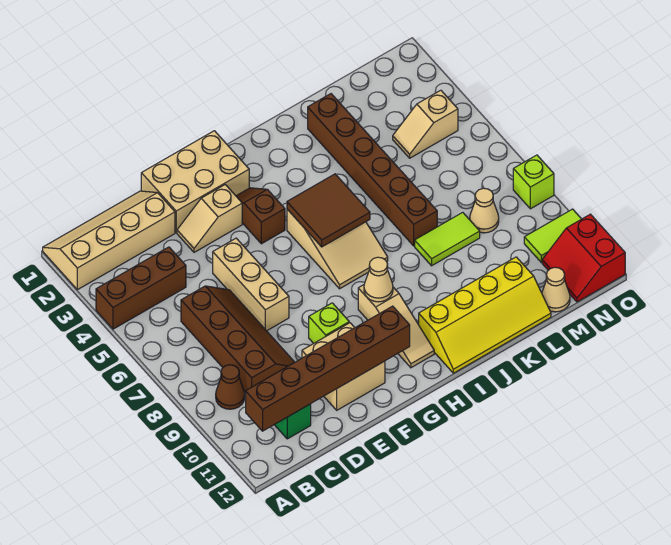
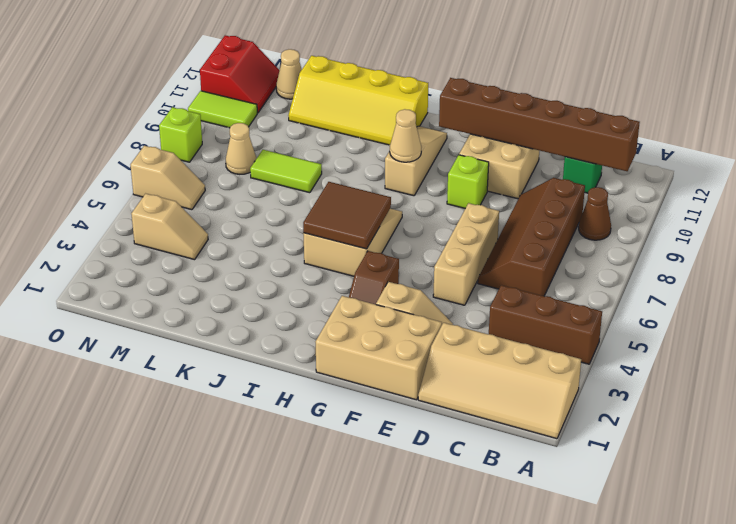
yellow slope I11:L12 level 1 top 11 -> yellow slope I11:L12 level 1 top 12
brown brick K2:K7 level 1 -> none
none -> tan slope N6:O6 level 1 top O

